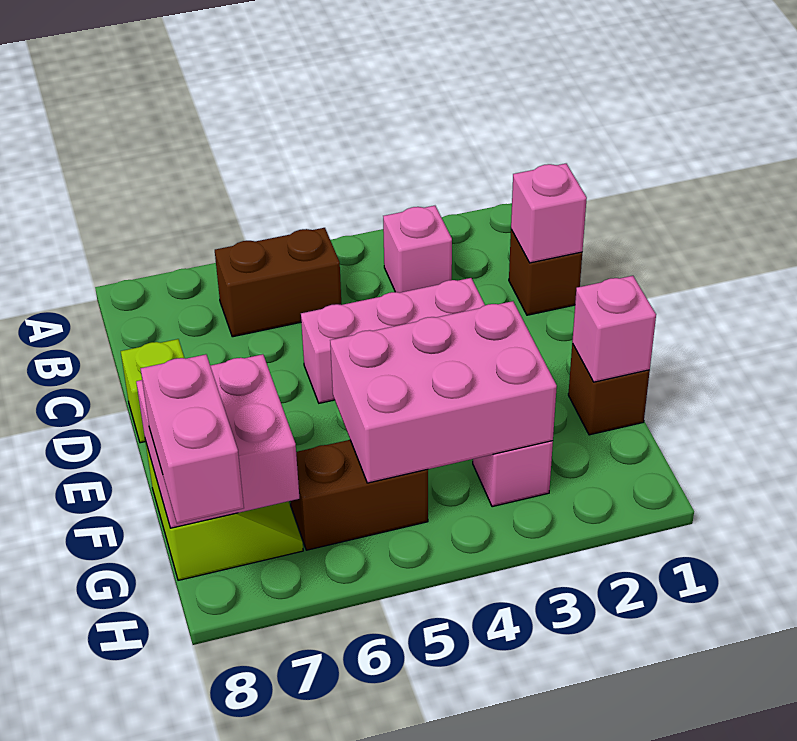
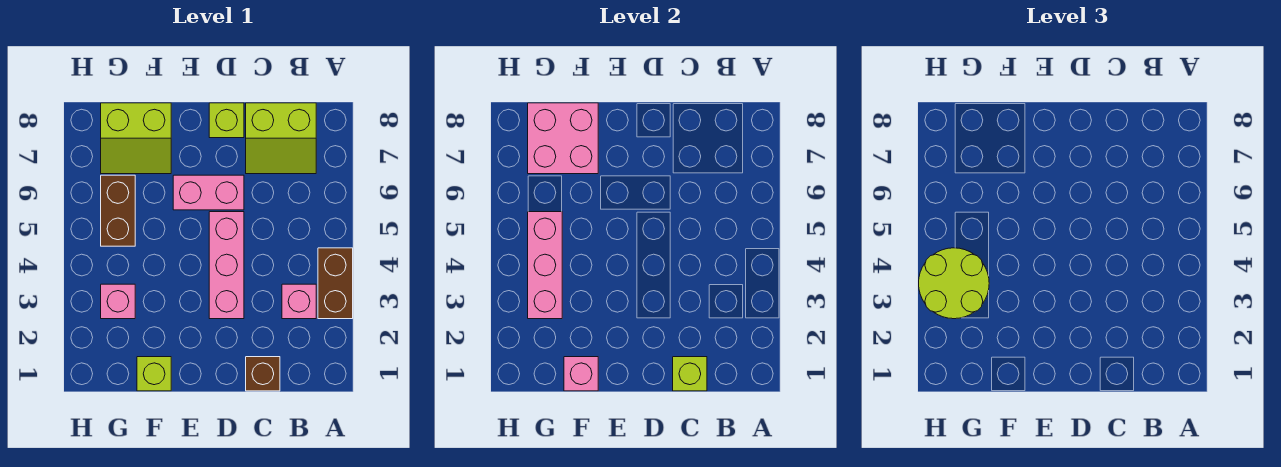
brown brick B5:B6 level 1 -> brown brick A3:A4 level 1
none -> lime slope B7:C8 level 1 top 8
pink brick C1 level 2 -> lime brick C1 level 2
brown brick F1 level 1 -> lime brick F1 level 1
pink brick F3:G5 level 2 -> pink brick G3:G5 level 2
none -> lime round brick G3:H4 level 3
pink brick G8:H8 level 3 -> pink brick D6:E6 level 1

